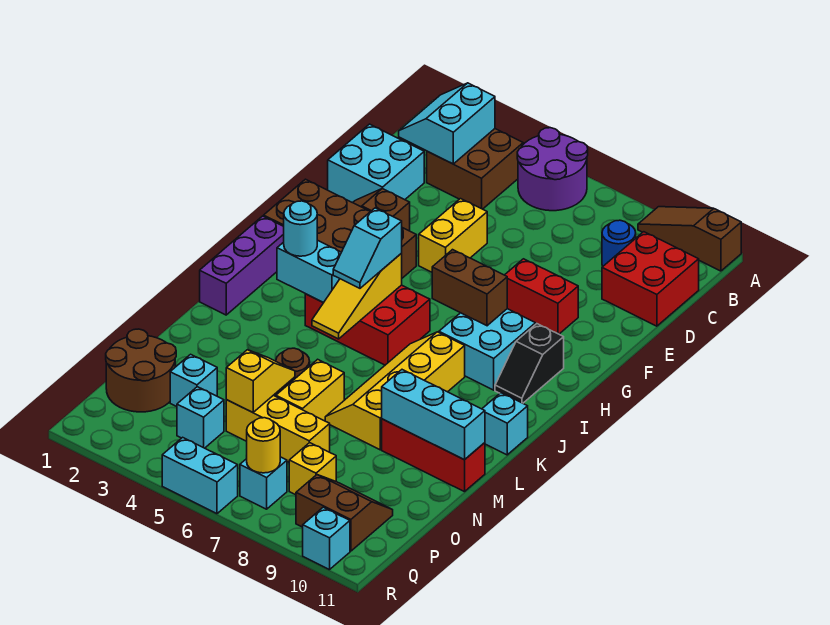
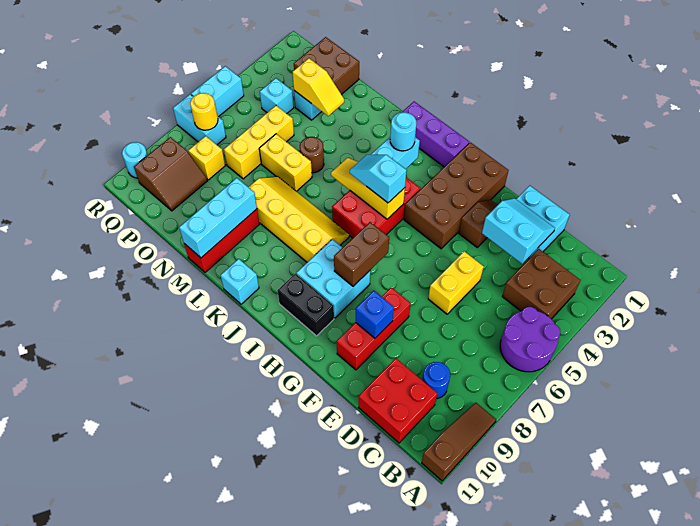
cyan slope B2:C3 level 2 top 3 -> cyan slope D2:E3 level 2 top 3
yellow brick E5:F5 level 1 -> yellow brick E5:E6 level 1
red brick F8:F9 level 1 -> red brick F8:F10 level 1
none -> blue brick F9 level 2
black slope H10:I10 level 1 top H -> black brick H10:I10 level 1
yellow slope N5:O5 level 2 top O -> yellow slope N3:O3 level 2 top O
brown round brick O1:P2 level 1 -> brown brick O1:P2 level 1
cyan brick Q7 level 1 -> cyan brick Q7:R7 level 1
cyan brick R10 level 1 -> cyan round brick R10 level 1

